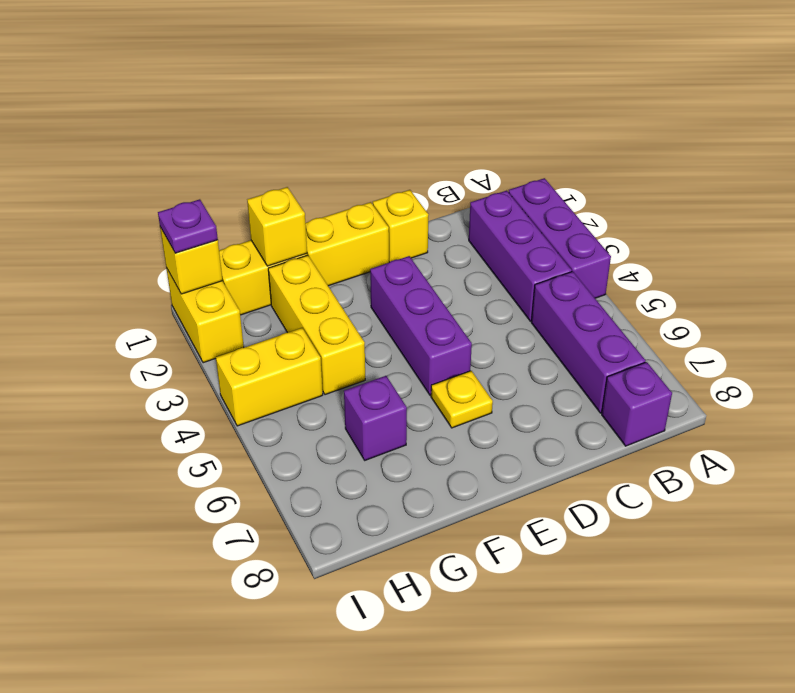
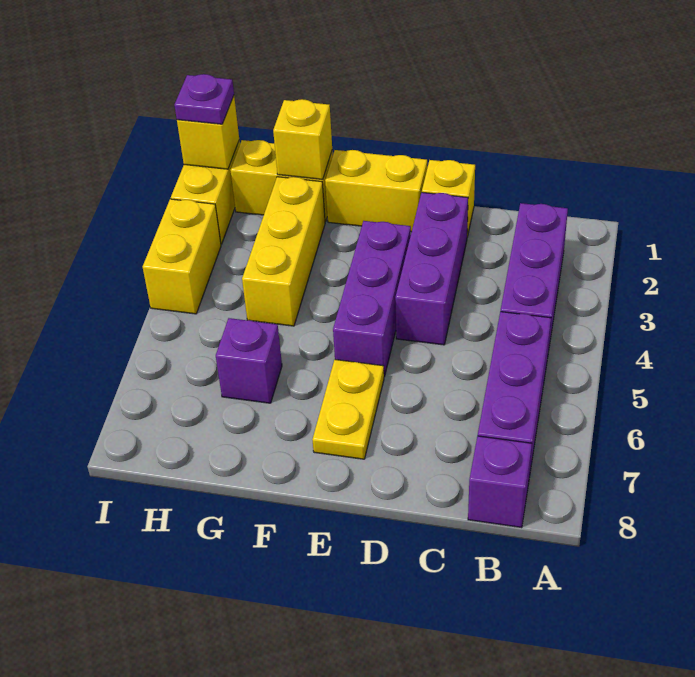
purple brick A2:A4 level 1 -> purple brick D2:D4 level 1
yellow plate E6 level 1 -> yellow plate E6:E7 level 1
yellow brick H4:I4 level 1 -> yellow brick I3:I4 level 1

